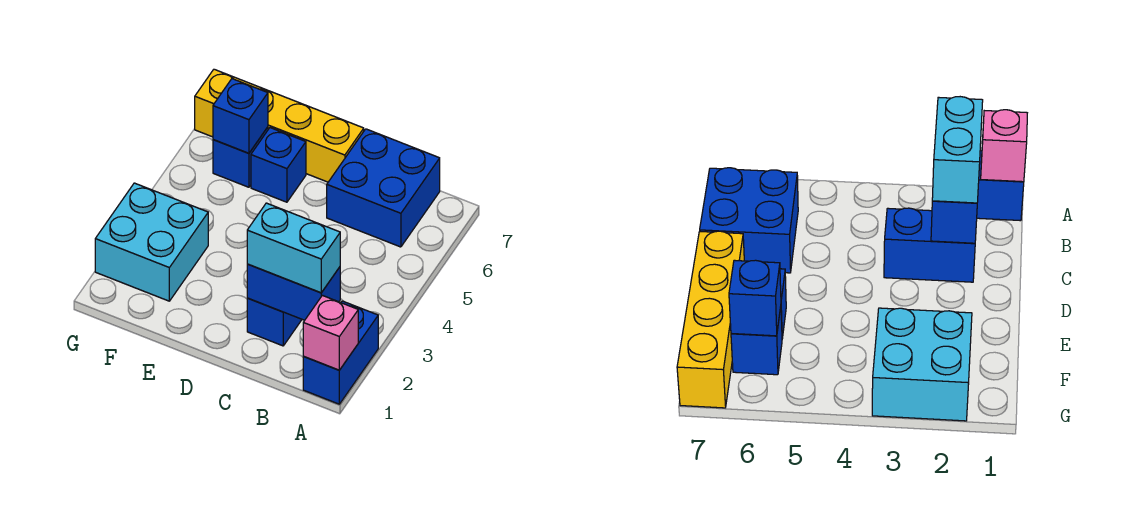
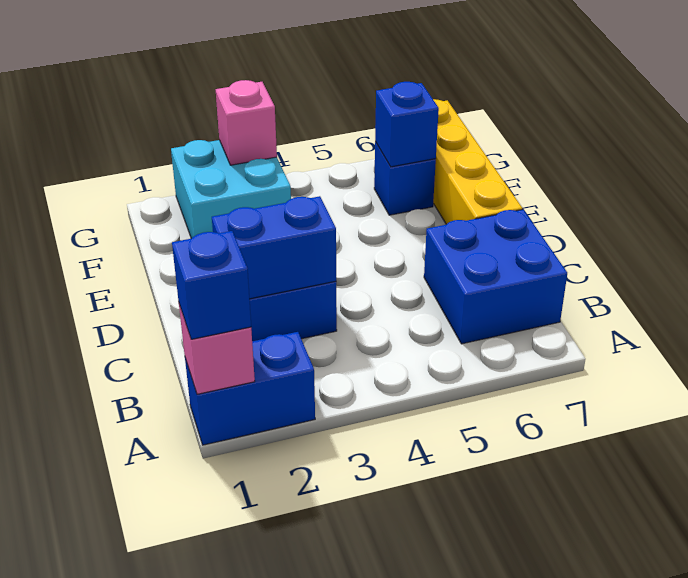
blue brick B2:C2 level 2 -> blue brick C2:C3 level 2
cyan brick B2:C2 level 3 -> none
blue brick E6 level 1 -> blue brick A1 level 3
none -> pink brick G3 level 2

